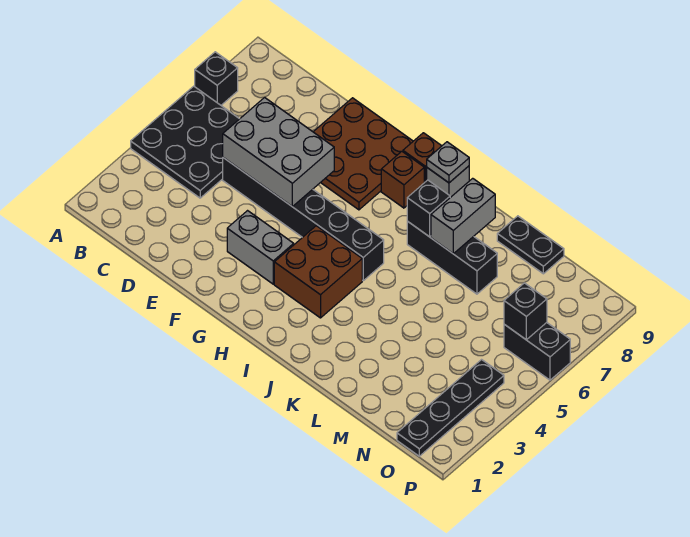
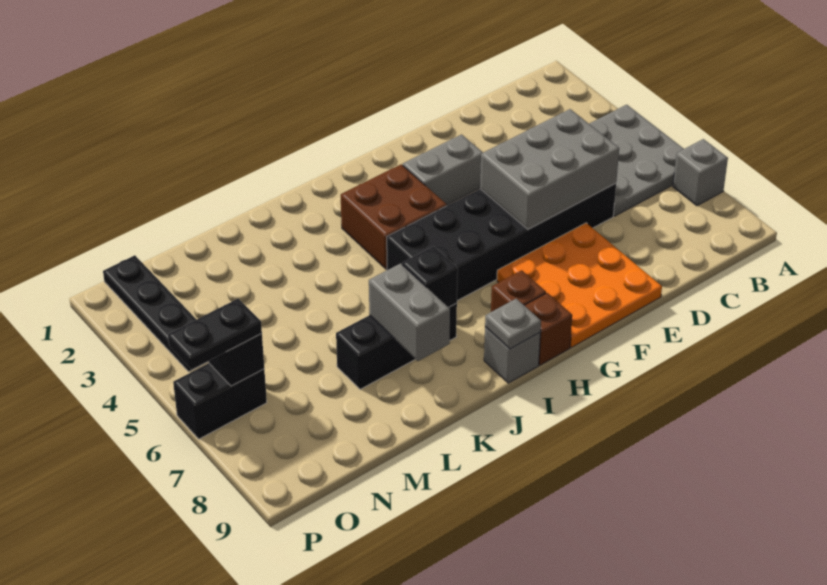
black plate A4:C6 level 1 -> grey plate A4:C6 level 1
black brick A7 level 1 -> grey brick A7 level 1
black brick D5:I5 level 1 -> black brick D5:I6 level 1
brown plate E7:G9 level 1 -> orange plate E7:G9 level 1
black plate L9:M9 level 1 -> black plate O6:P6 level 3

